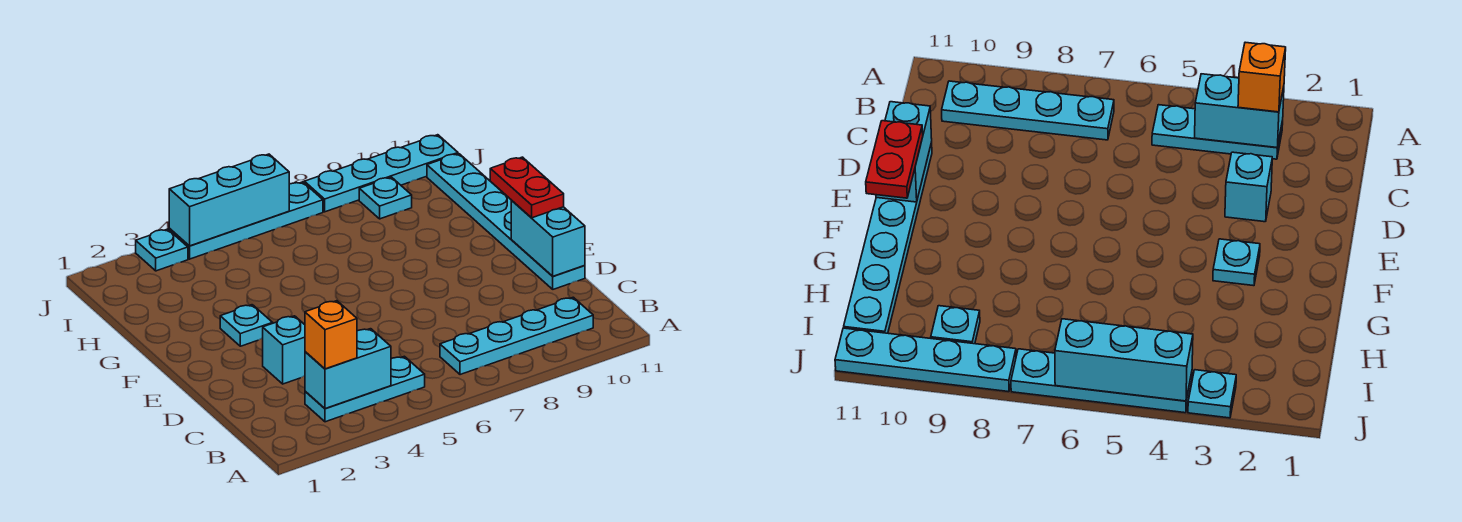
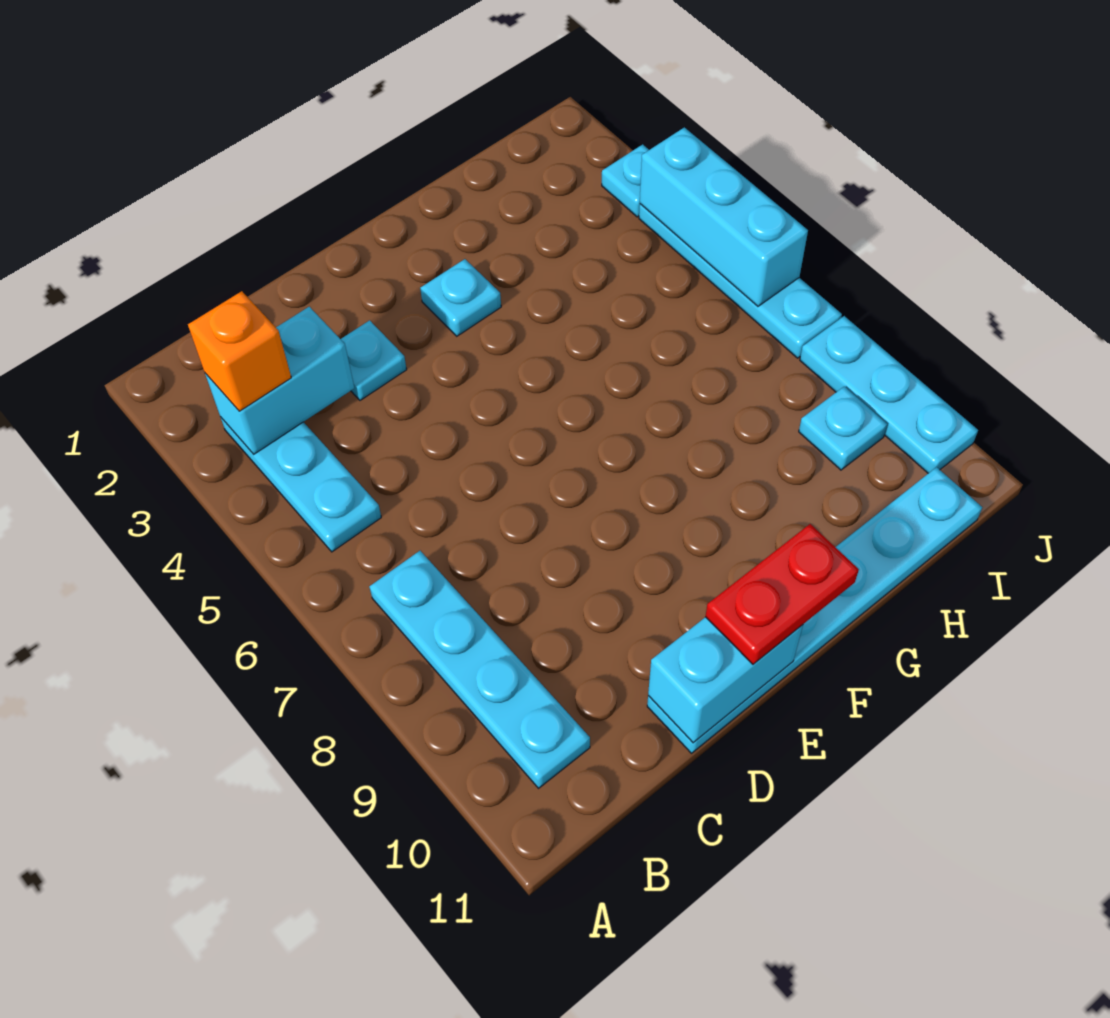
cyan brick B3:B4 level 2 -> cyan brick B3:C3 level 2
cyan brick D3 level 1 -> cyan plate D3 level 1
cyan plate J8:J11 level 1 -> cyan plate J8:J10 level 1

